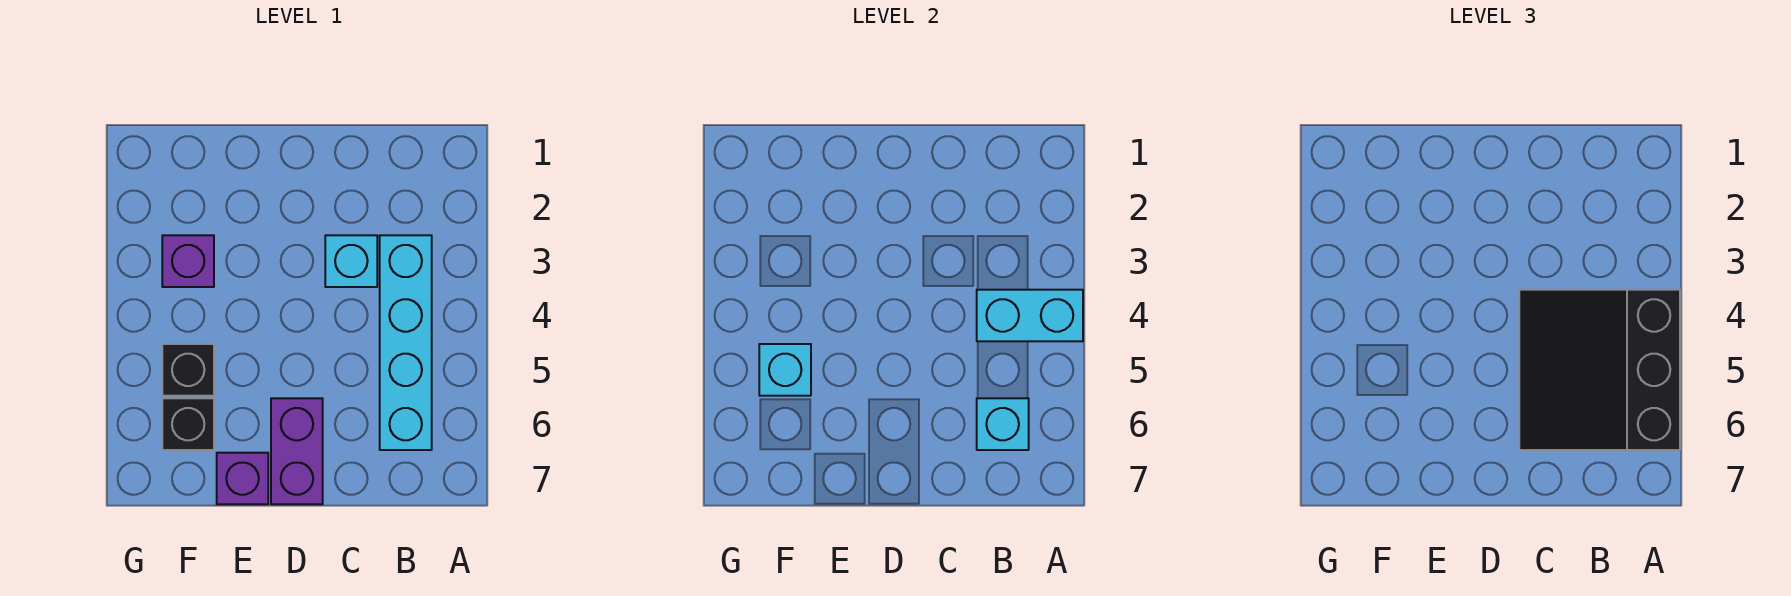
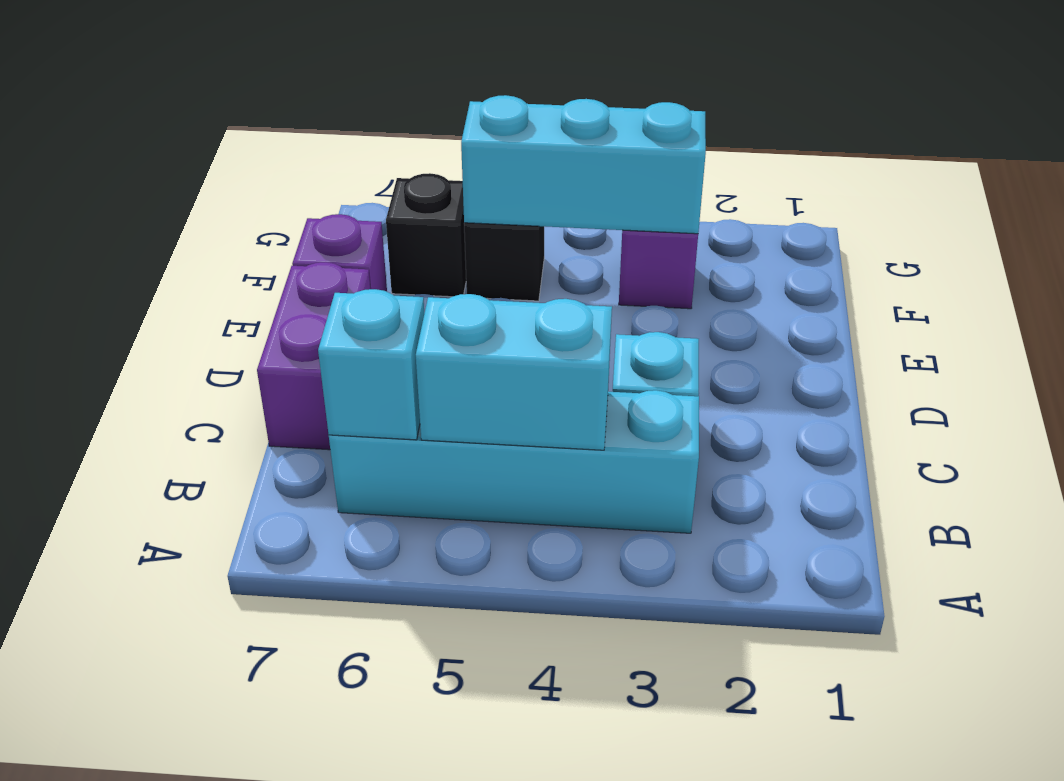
cyan brick A4:B4 level 2 -> cyan brick B4:B5 level 2
black slope A4:C6 level 3 top A -> none
purple brick D6:D7 level 1 -> purple brick C7:D7 level 1
cyan brick F5 level 2 -> cyan brick F3:F5 level 2

